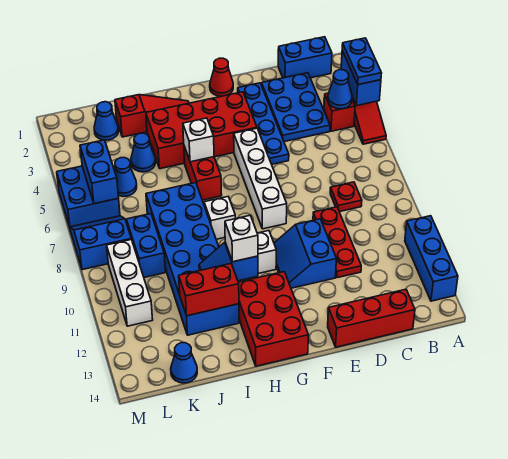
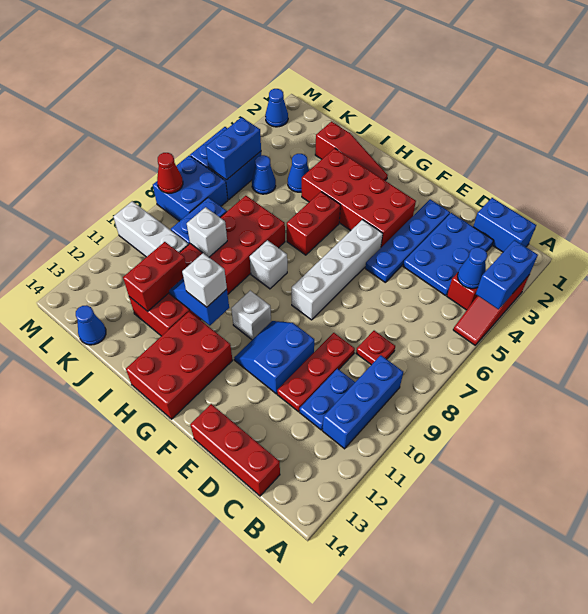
blue plate A3:A4 level 3 -> blue plate C10:C11 level 1
blue brick A11:A13 level 1 -> blue brick B9:B11 level 1
red cone F1 level 1 -> red cone M8 level 2
white brick H5 level 2 -> white brick J9 level 2
blue brick I7:J12 level 1 -> red brick I7:J12 level 1
red brick I12:J12 level 2 -> red brick J11:J12 level 2
blue cone K2 level 1 -> blue cone M2 level 1
blue slope L7:M8 level 1 top 8 -> blue brick L7:M8 level 1
white brick L9:L11 level 1 -> white brick K10:M10 level 1

